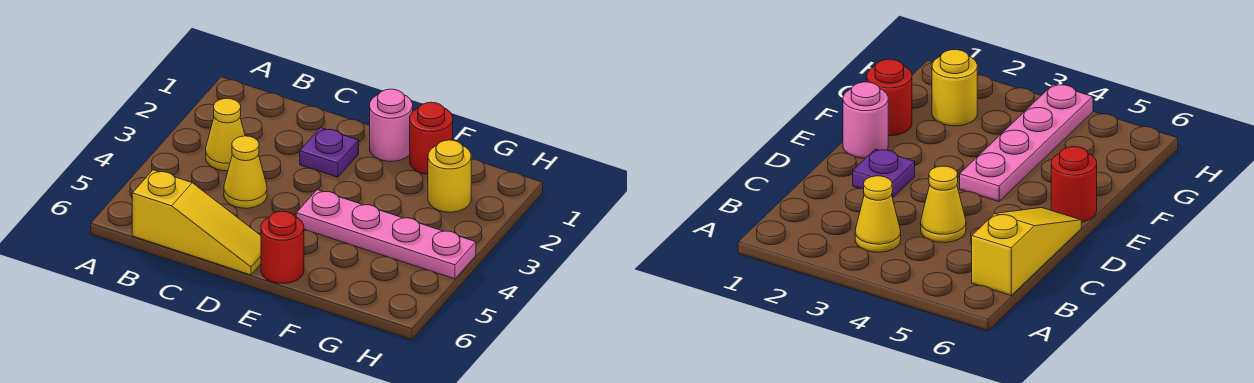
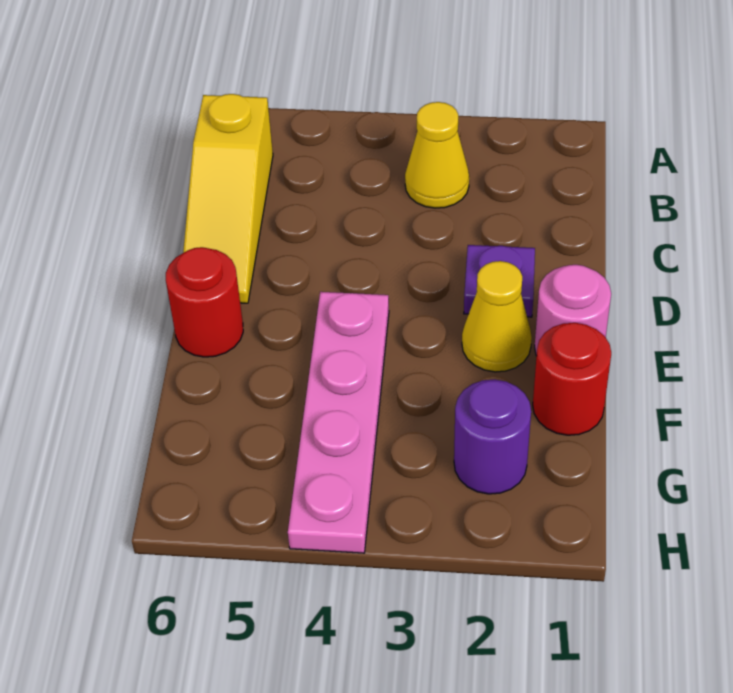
yellow cone C4 level 1 -> yellow cone E2 level 1
yellow round brick G2 level 1 -> purple round brick G2 level 1

